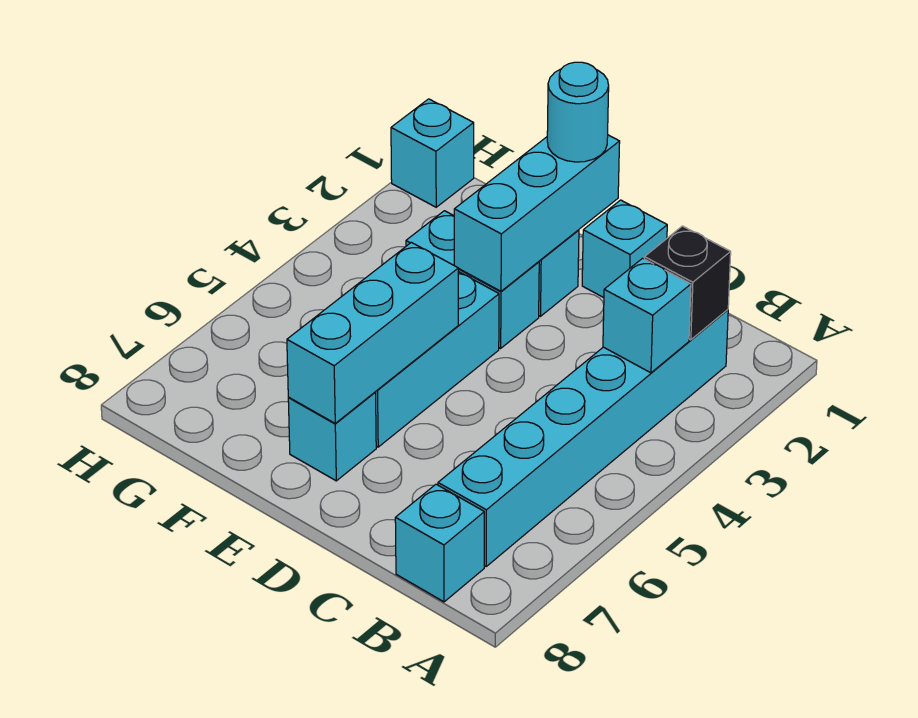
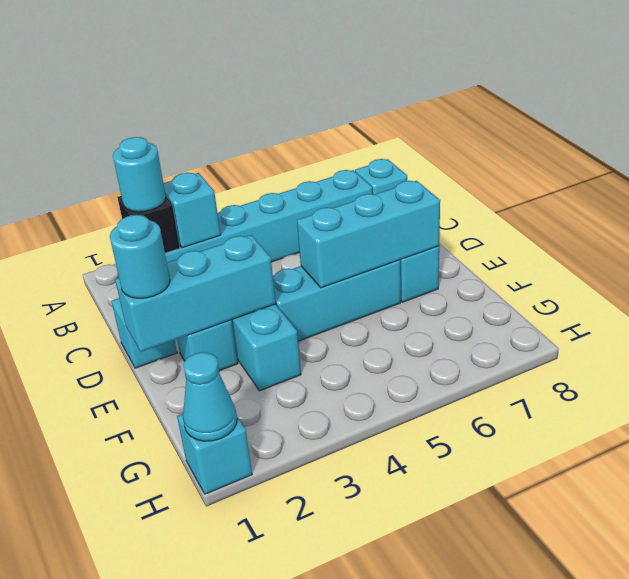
none -> cyan round brick B2 level 3
none -> cyan cone H1 level 2

